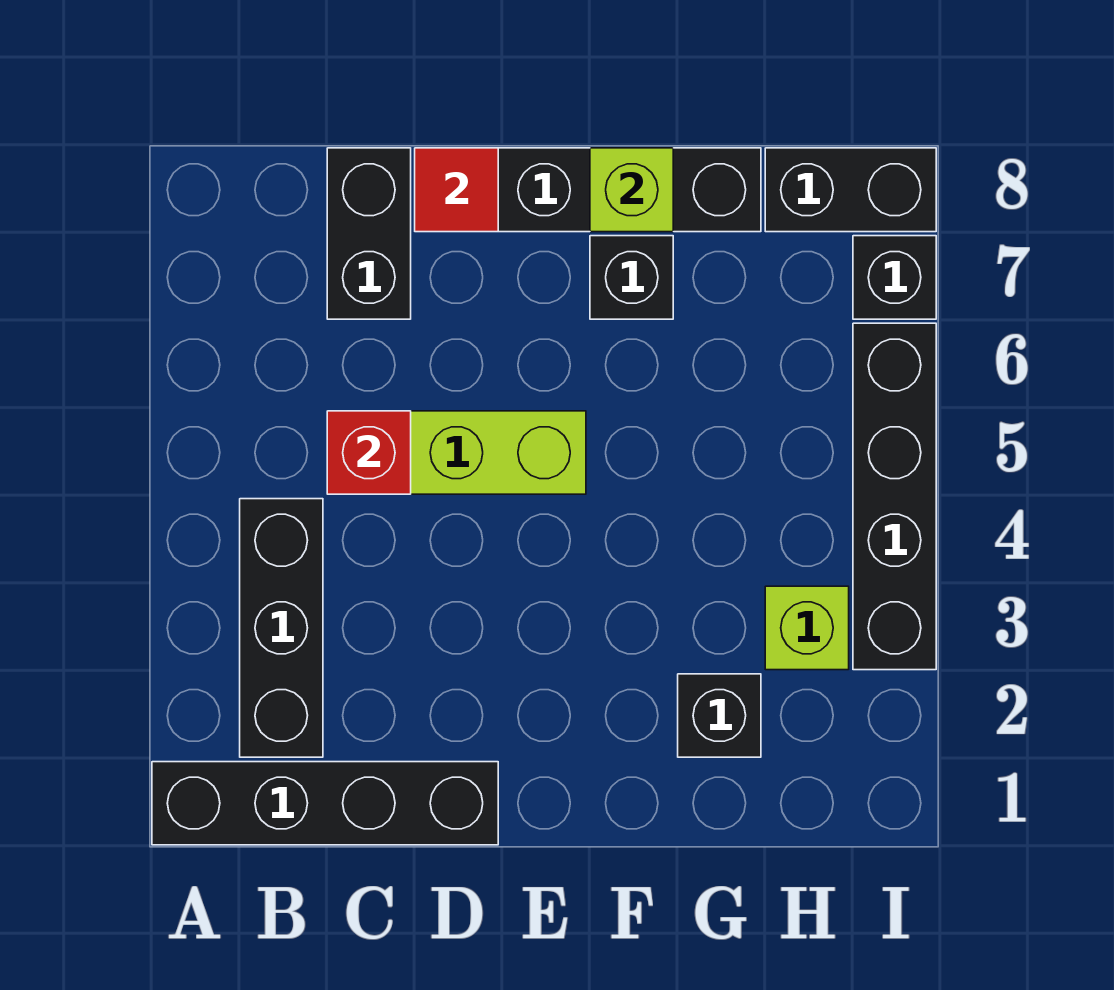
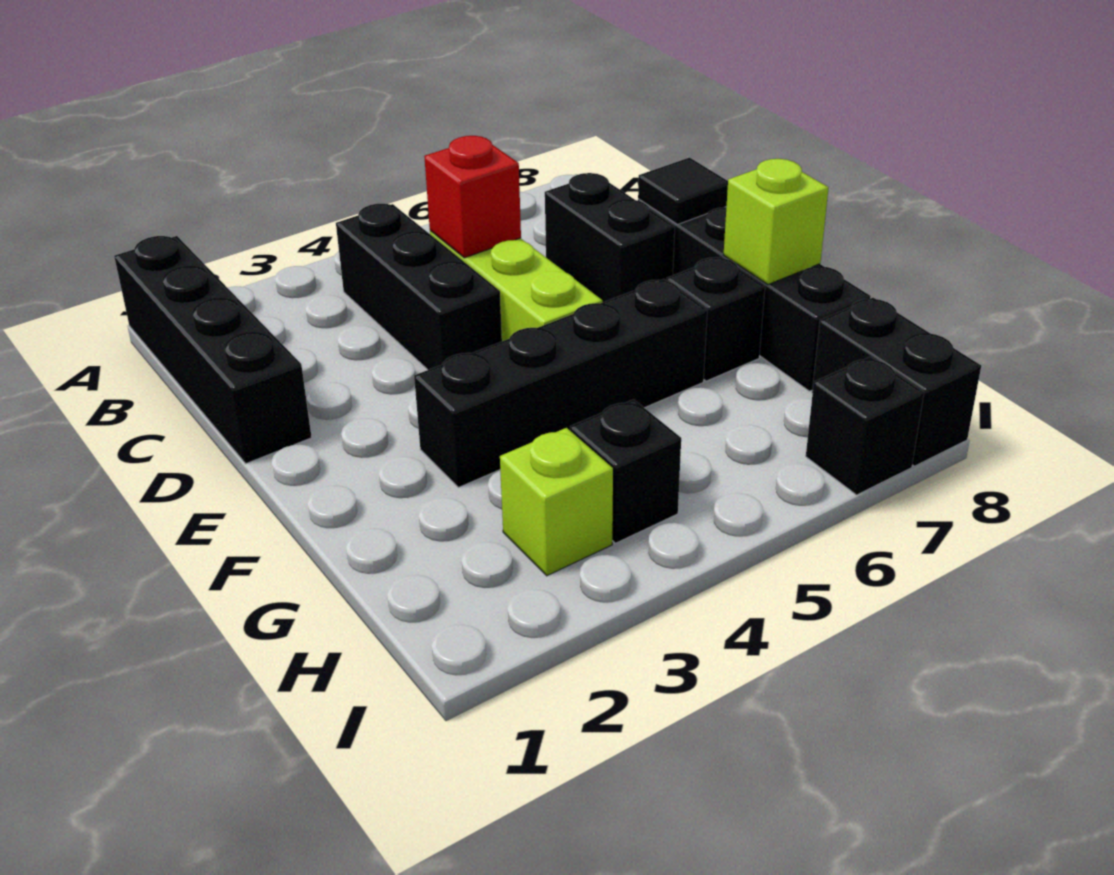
black brick B2:B4 level 1 -> black brick B4:D4 level 1
black brick C7:C8 level 1 -> black brick C7:D7 level 1
red tile D8 level 2 -> black tile D8 level 2
black brick G2 level 1 -> black brick H4 level 1
black brick I3:I6 level 1 -> black brick F3:F6 level 1

